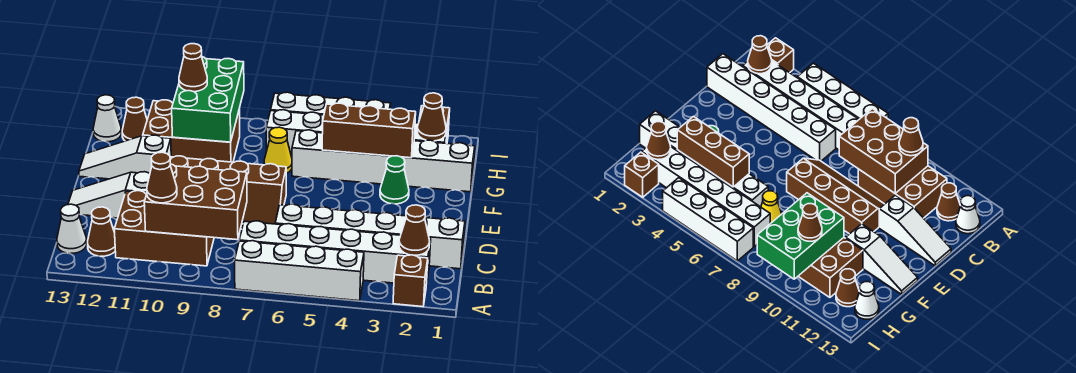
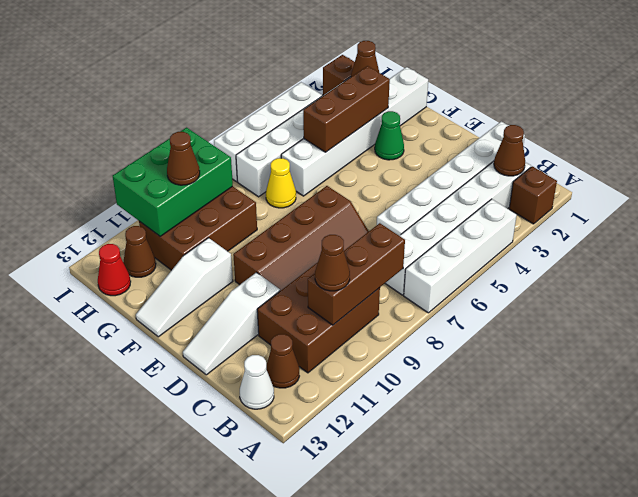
brown brick B8:C10 level 2 -> brown brick B8:B10 level 2
green brick G9:I10 level 2 -> green brick H9:I11 level 2
white cone H13 level 1 -> red cone H13 level 1

